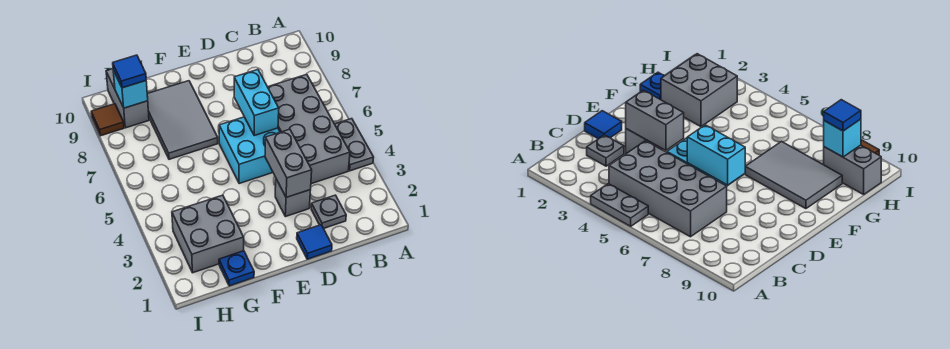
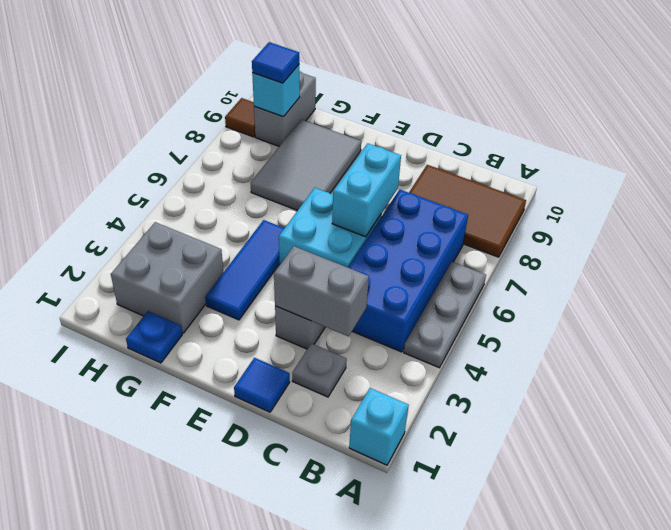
none -> cyan brick A1 level 1
grey plate A4:A5 level 1 -> grey plate A4:A6 level 1
none -> brown tile A8:C9 level 1
grey brick B4:C7 level 1 -> blue brick B4:C7 level 1
grey brick D3:D4 level 2 -> grey brick C3:D3 level 2
none -> blue tile F3:F5 level 1

